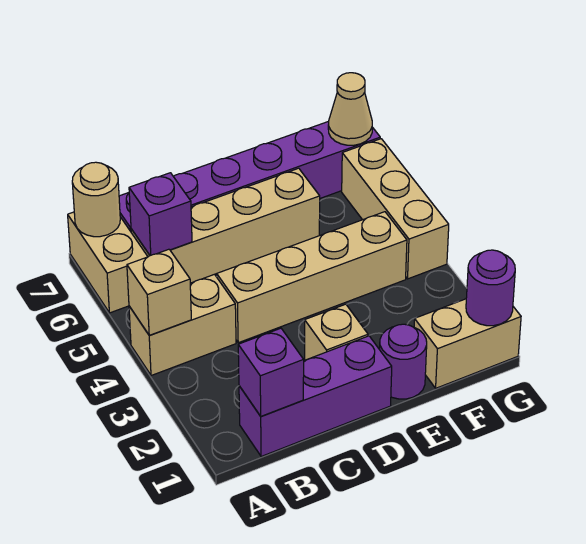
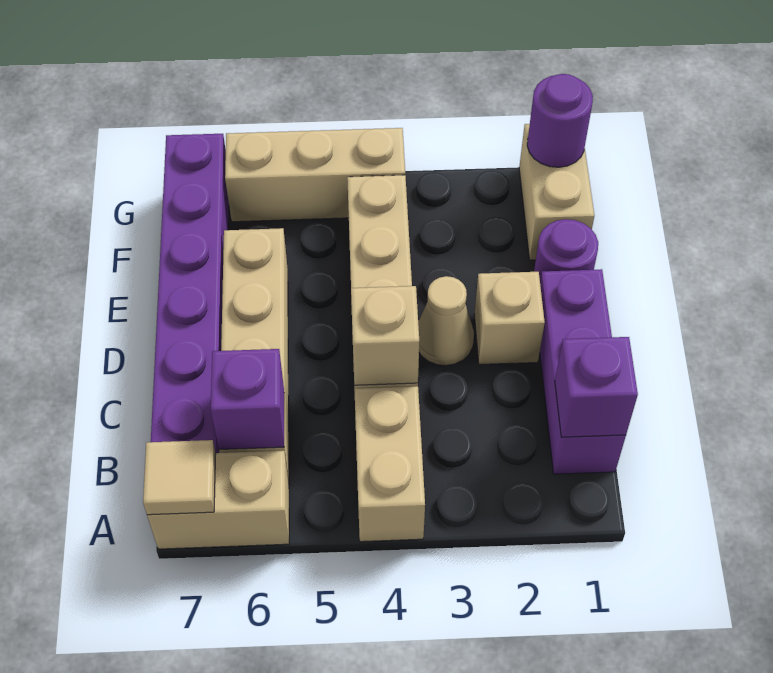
tan brick A4 level 2 -> tan brick C4 level 2
tan round brick A7 level 2 -> tan tile A7 level 2
tan cone G7 level 2 -> tan cone D3 level 1

